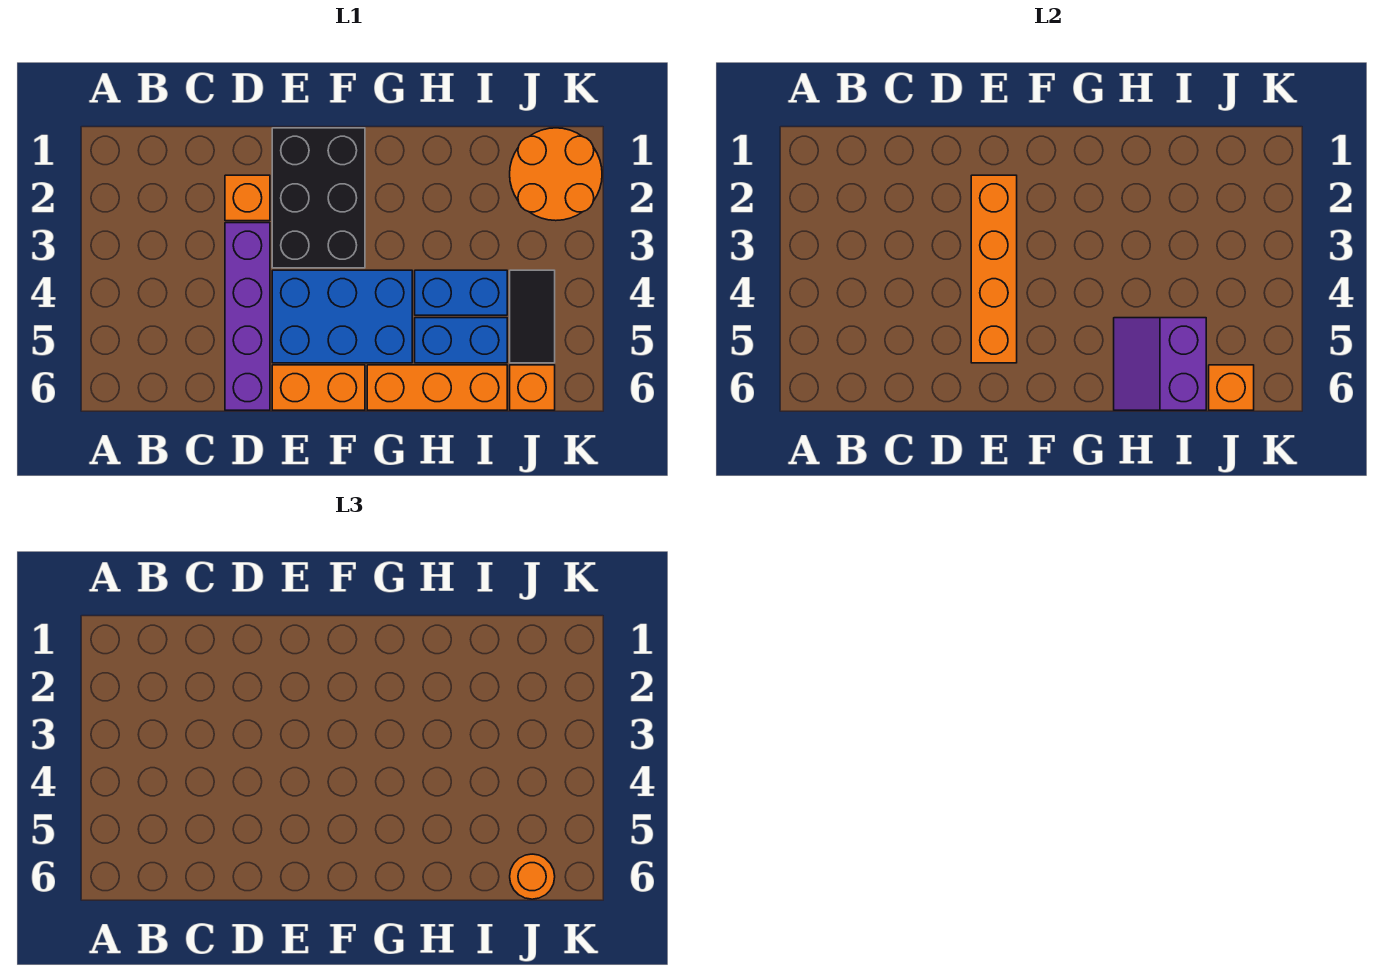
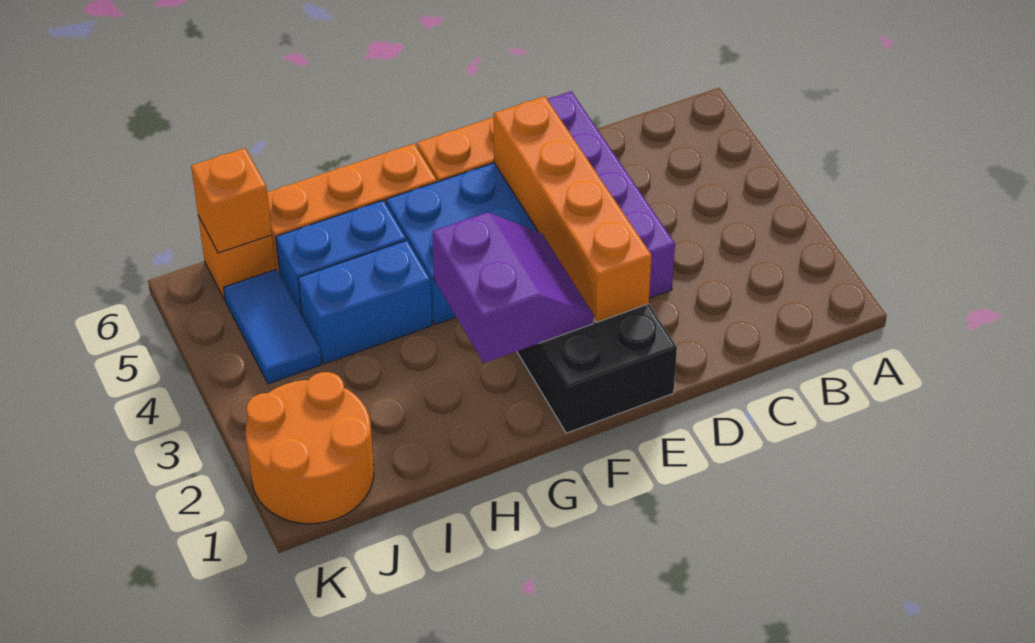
orange brick D2 level 1 -> none
purple slope H5:I6 level 2 top I -> purple slope F2:G3 level 2 top G
black tile J4:J5 level 1 -> blue tile J4:J5 level 1
orange round brick J6 level 3 -> none

